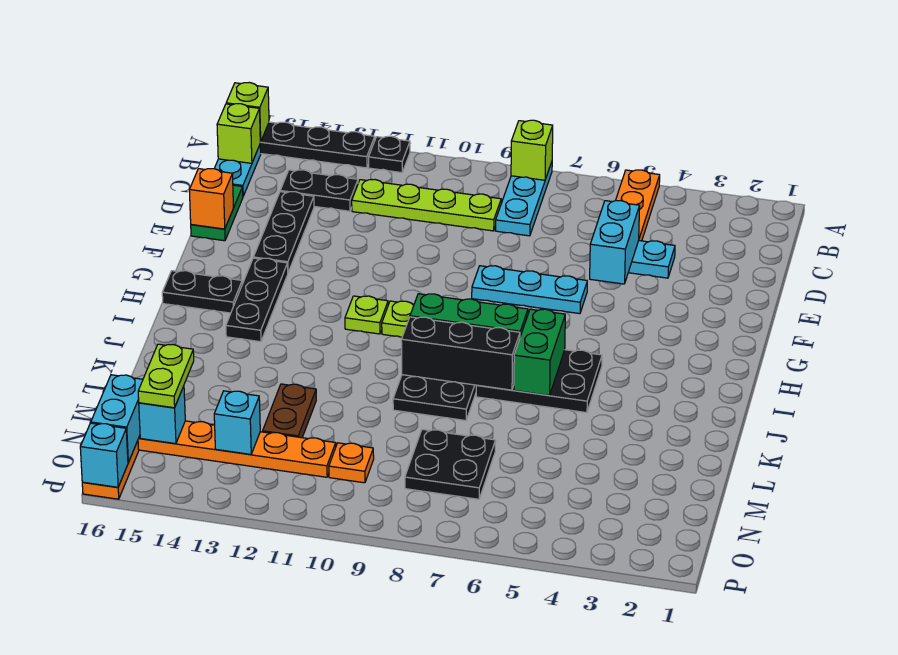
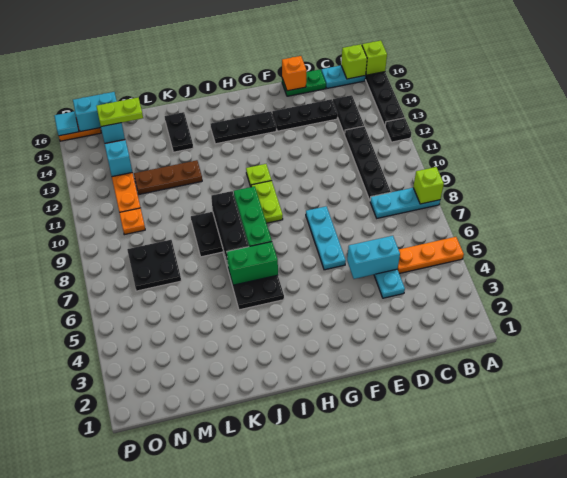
lime plate C9:C12 level 1 -> black plate C9:C12 level 1
black plate H15:H16 level 1 -> black plate K14:K15 level 1
brown plate L12:M12 level 1 -> brown plate K12:M12 level 1
cyan brick P16 level 2 -> cyan tile P16 level 2

